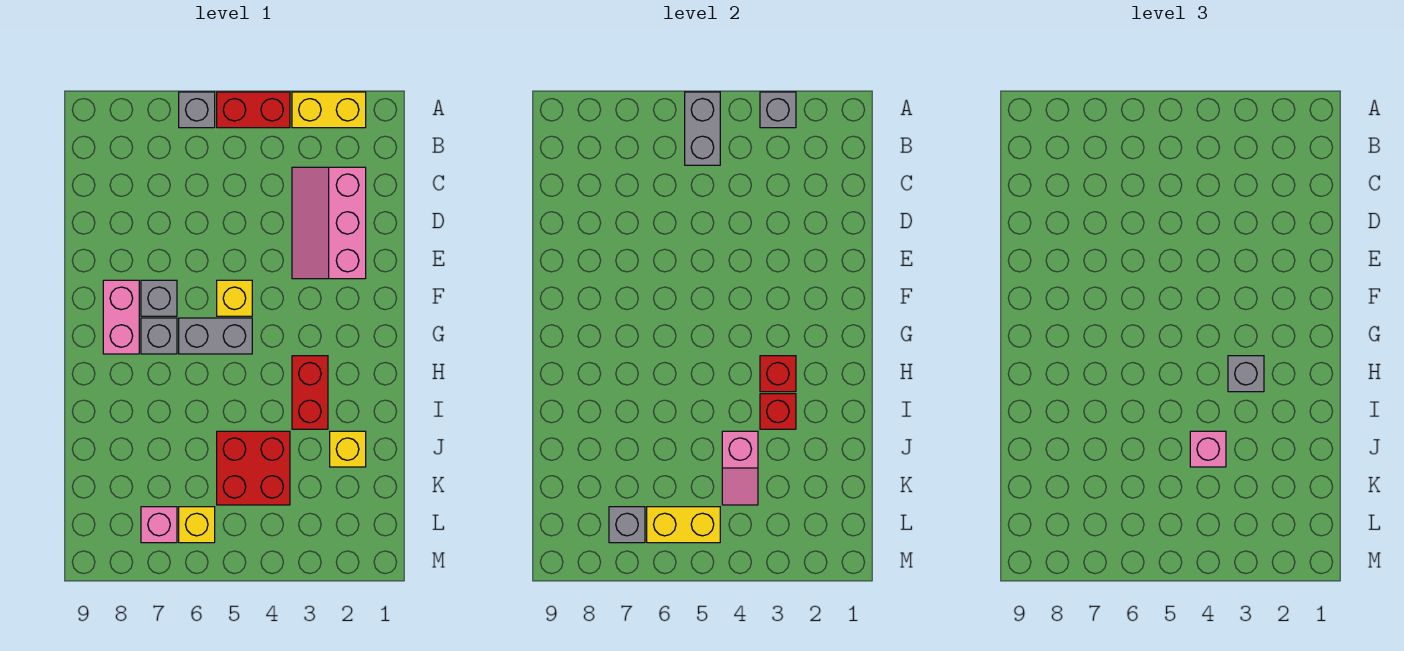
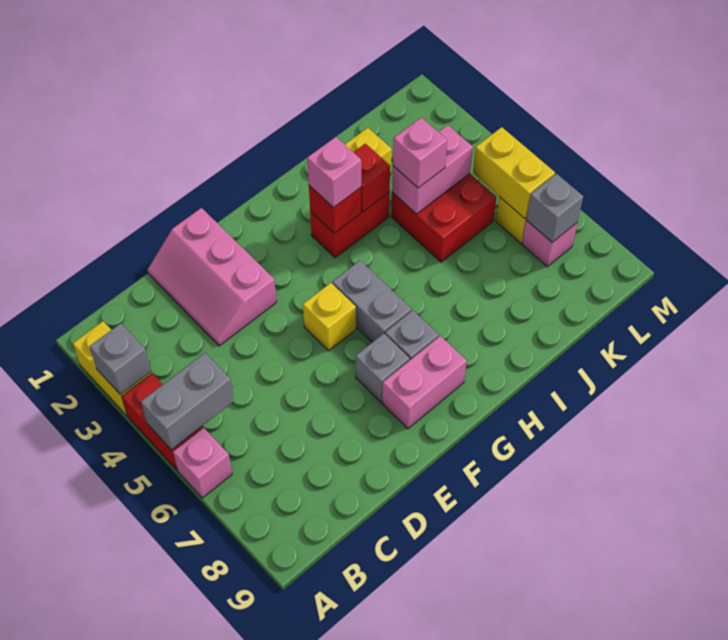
grey brick A6 level 1 -> pink brick A6 level 1
pink slope C2:E3 level 1 top 2 -> pink slope D1:E3 level 1 top E
grey brick H3 level 3 -> pink brick H3 level 3
pink slope J4:K4 level 2 top J -> pink brick J4:K4 level 2

